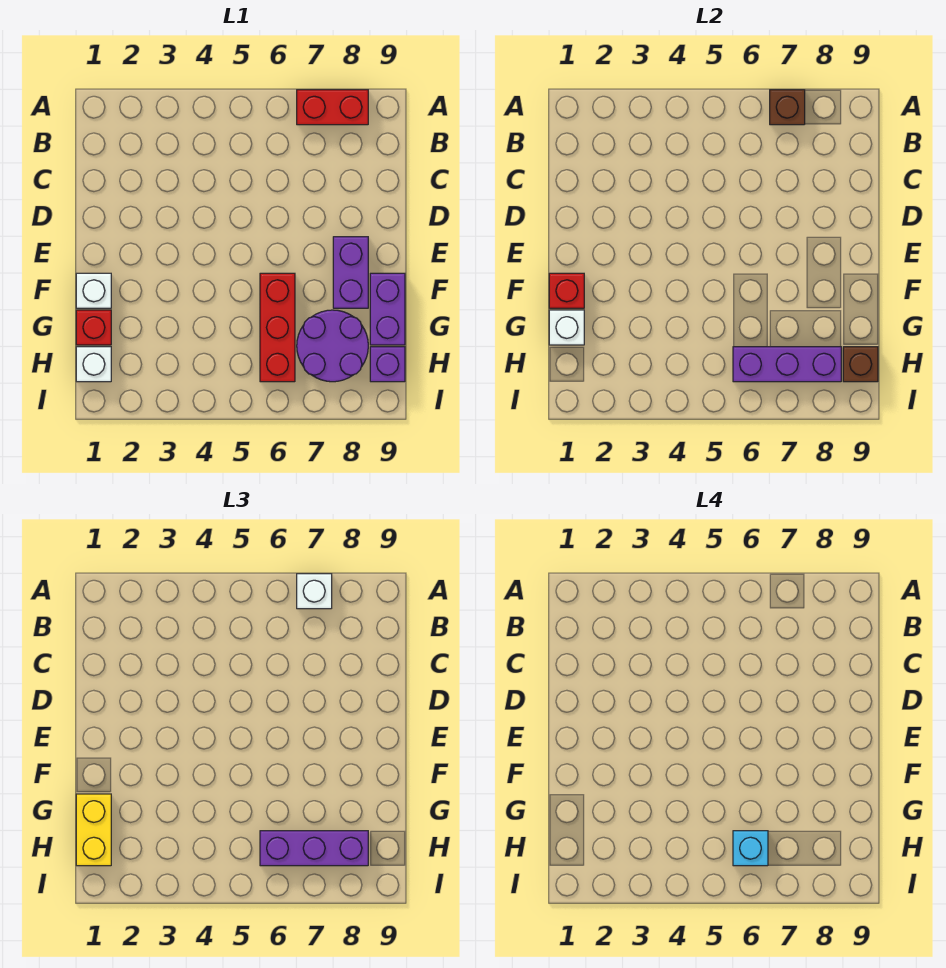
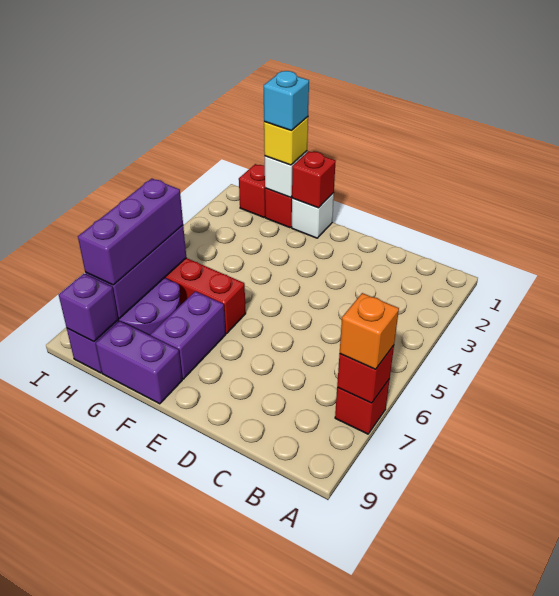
red brick A7:A8 level 1 -> red brick A7 level 1
brown brick A7 level 2 -> red brick A7 level 2
white brick A7 level 3 -> orange brick A7 level 3
purple brick E8:F8 level 1 -> purple brick F7:F8 level 1
yellow brick G1:H1 level 3 -> yellow brick G1 level 3
white brick H1 level 1 -> red brick H1 level 1
cyan brick H6 level 4 -> cyan brick G1 level 4
brown brick H9 level 2 -> purple brick H9 level 2

